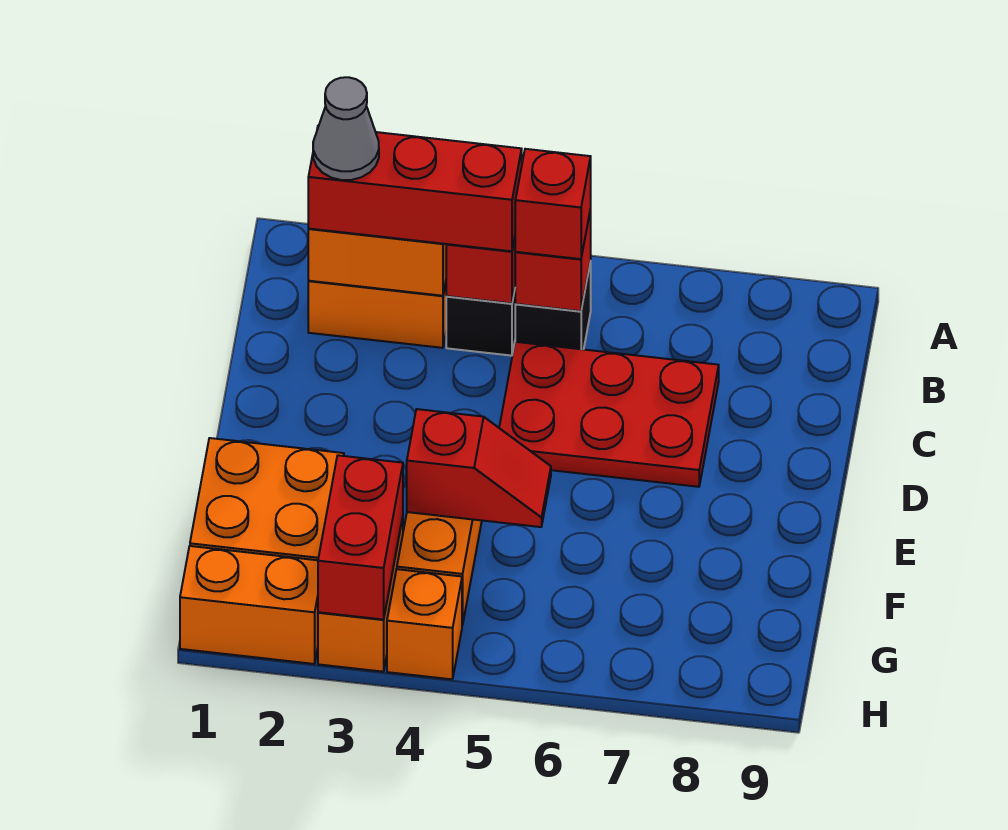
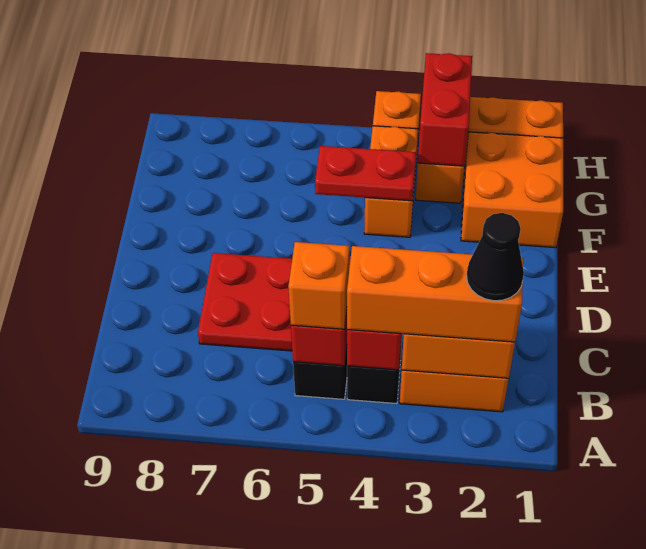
red brick B2:B4 level 3 -> orange brick B2:B4 level 3
grey cone B2 level 4 -> black cone B2 level 4
red brick B5 level 3 -> orange brick B5 level 3
red slope F4:F5 level 2 top 4 -> red plate F4:F5 level 2

